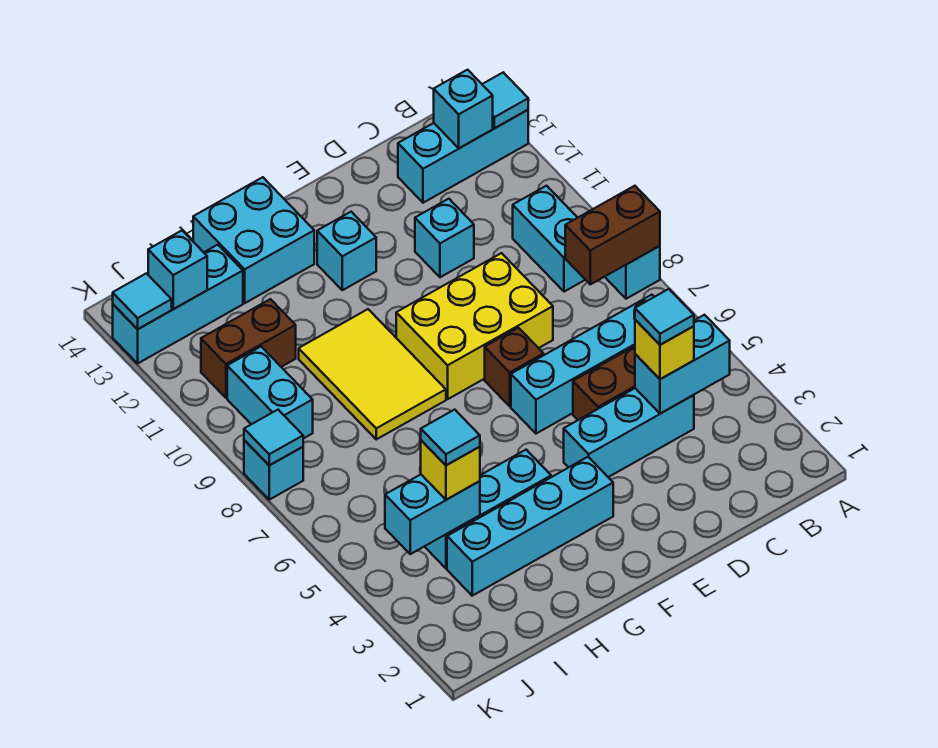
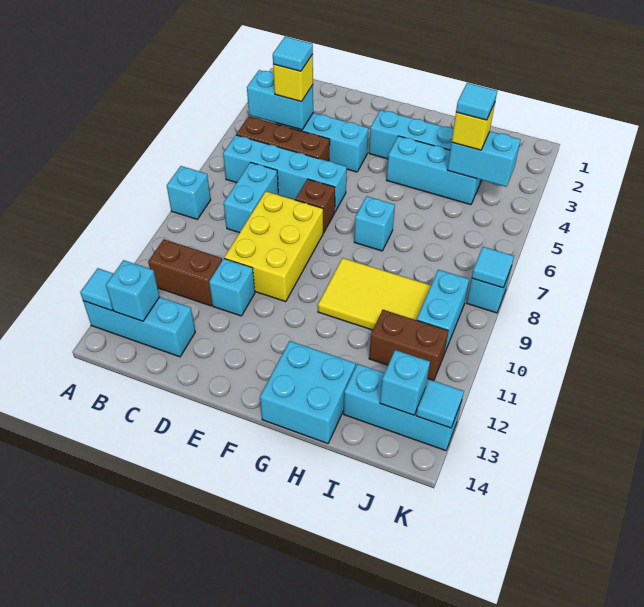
brown brick A8:B8 level 2 -> brown brick B11:C11 level 1
cyan brick B9:B10 level 1 -> cyan brick C7:C8 level 1
yellow brick D8:F9 level 1 -> yellow brick D8:E10 level 1
cyan brick F12 level 1 -> cyan brick G7 level 1
yellow tile G8:H10 level 1 -> yellow tile G9:I10 level 1

